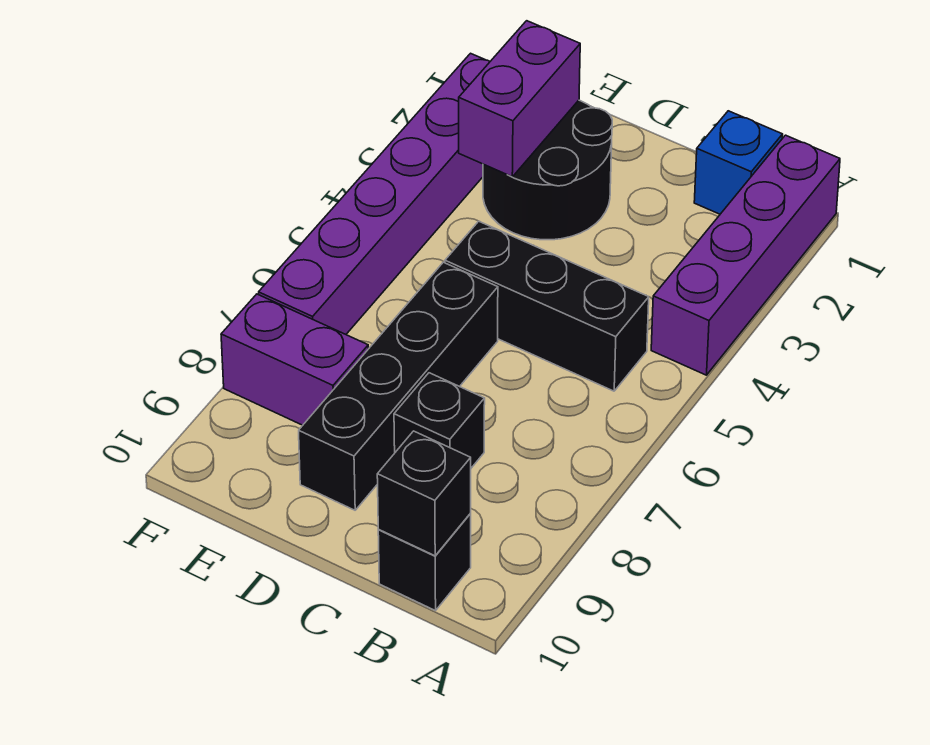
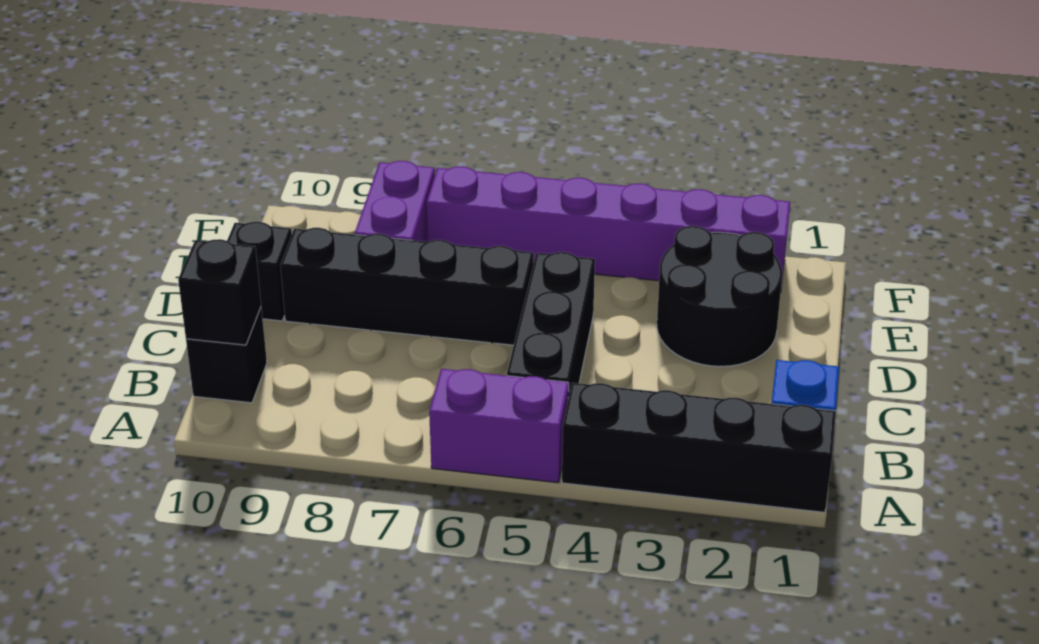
purple brick A1:A4 level 1 -> black brick A1:A4 level 1
black brick C8 level 1 -> black brick D10 level 1
purple brick E2:E3 level 2 -> purple brick A5:A6 level 1

